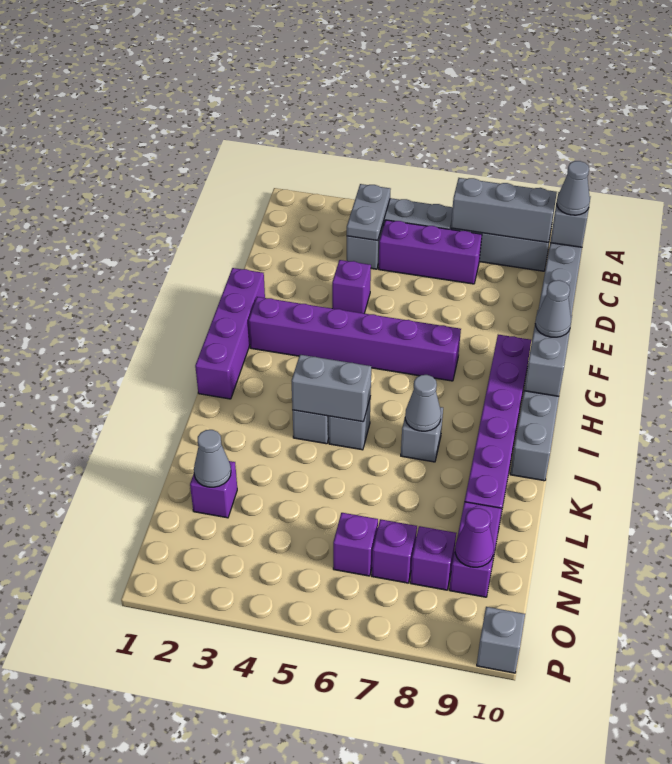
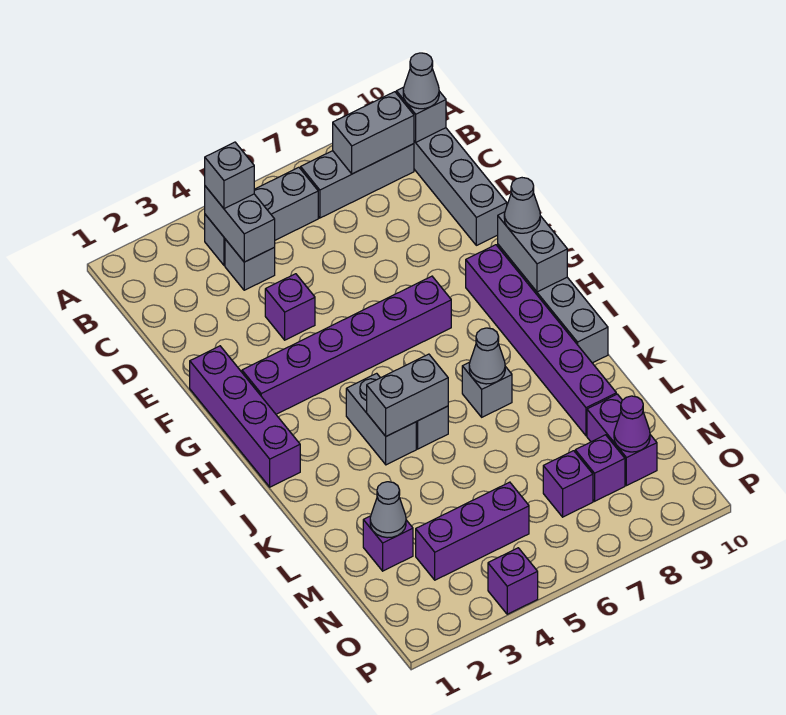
grey plate B4:C4 level 2 -> grey brick B4:C4 level 2
grey brick B7:B9 level 2 -> grey brick B8:B9 level 2
purple brick C5:C7 level 1 -> purple brick N3:N5 level 1
purple brick N6 level 1 -> purple brick P4 level 1
grey brick P10 level 1 -> grey brick B4 level 3

